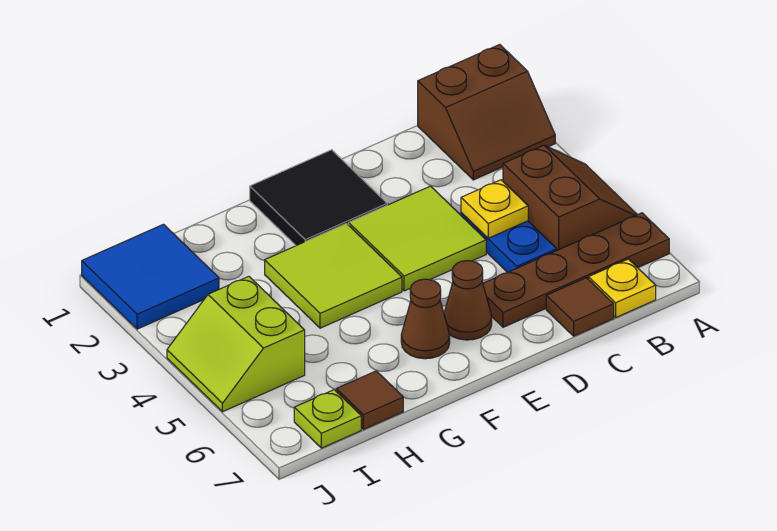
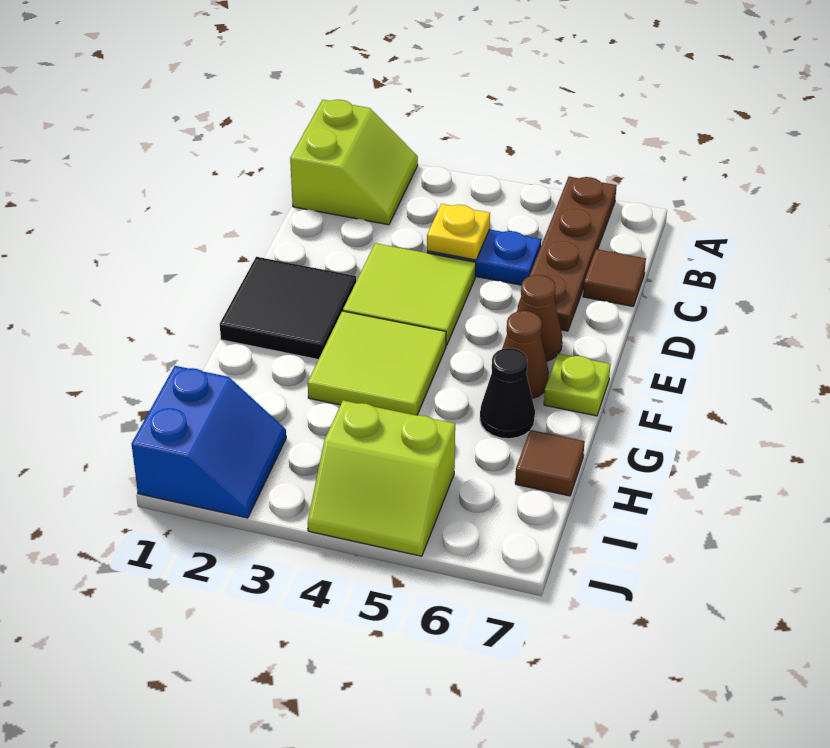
brown slope A1:B2 level 1 top 1 -> lime slope A1:B2 level 1 top 1
brown slope A4:B5 level 1 top B -> none
yellow plate B7 level 1 -> none
none -> black cone G6 level 1
blue tile I1:J2 level 1 -> blue slope I1:J2 level 1 top 1
lime plate I7 level 1 -> lime plate F7 level 1

